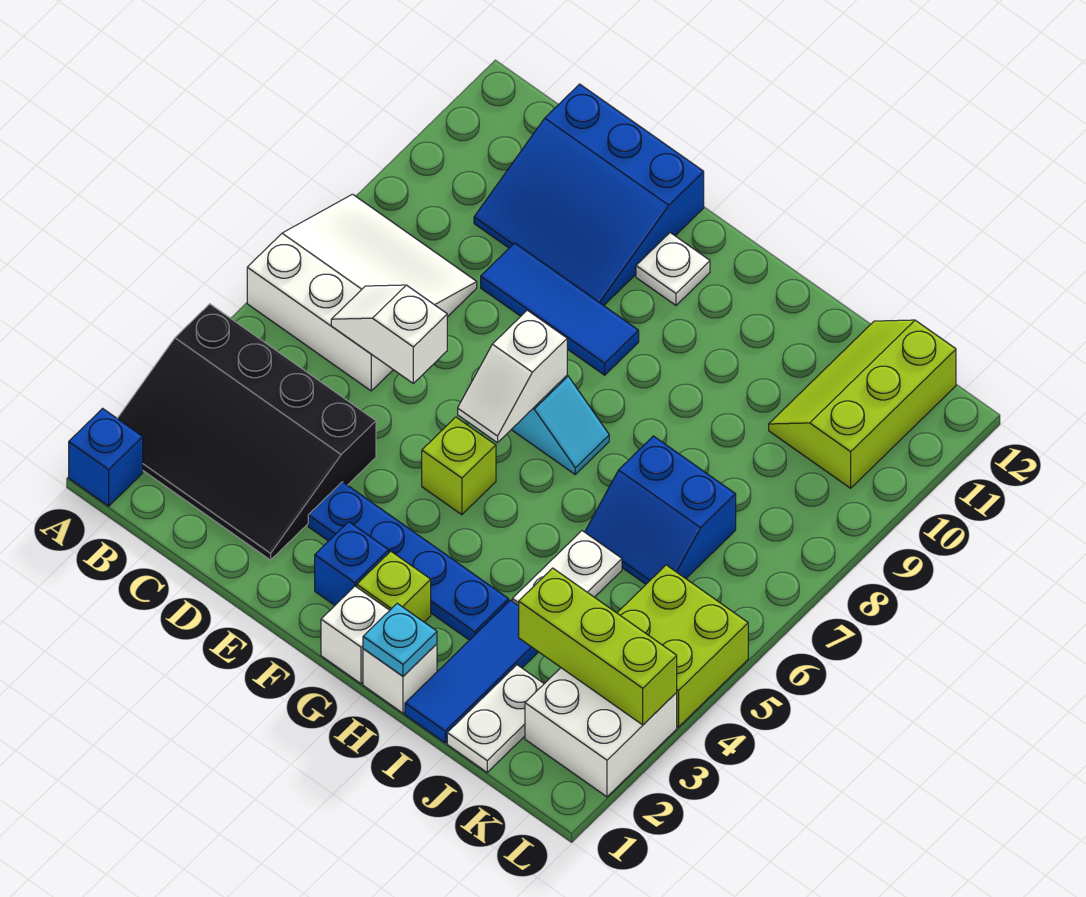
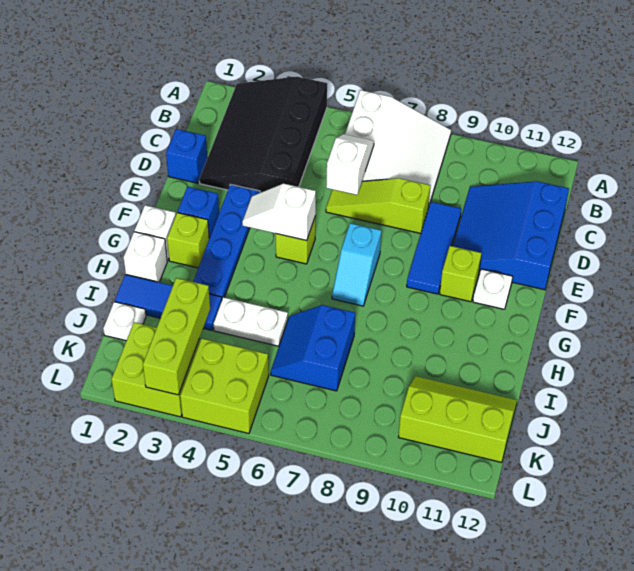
blue brick A1 level 1 -> blue brick D1 level 1
none -> lime slope D6:D8 level 1 top 8
white slope F6:F7 level 2 top 7 -> white slope F4:F5 level 2 top 5
none -> lime brick F10 level 1
cyan plate H1 level 2 -> none
white plate J1:J2 level 1 -> white plate J1 level 1
white brick K2:L3 level 1 -> lime brick K2:L3 level 1

